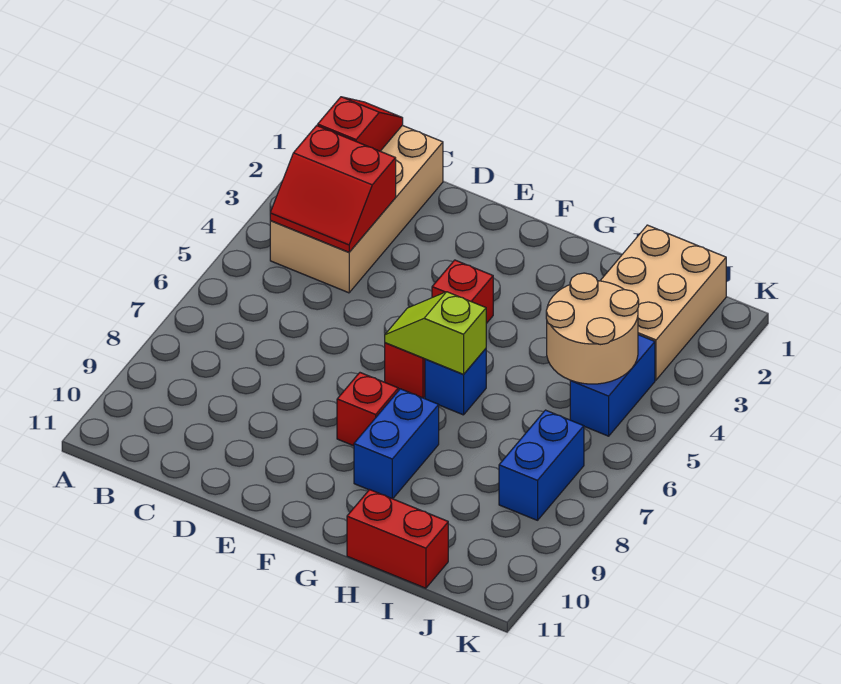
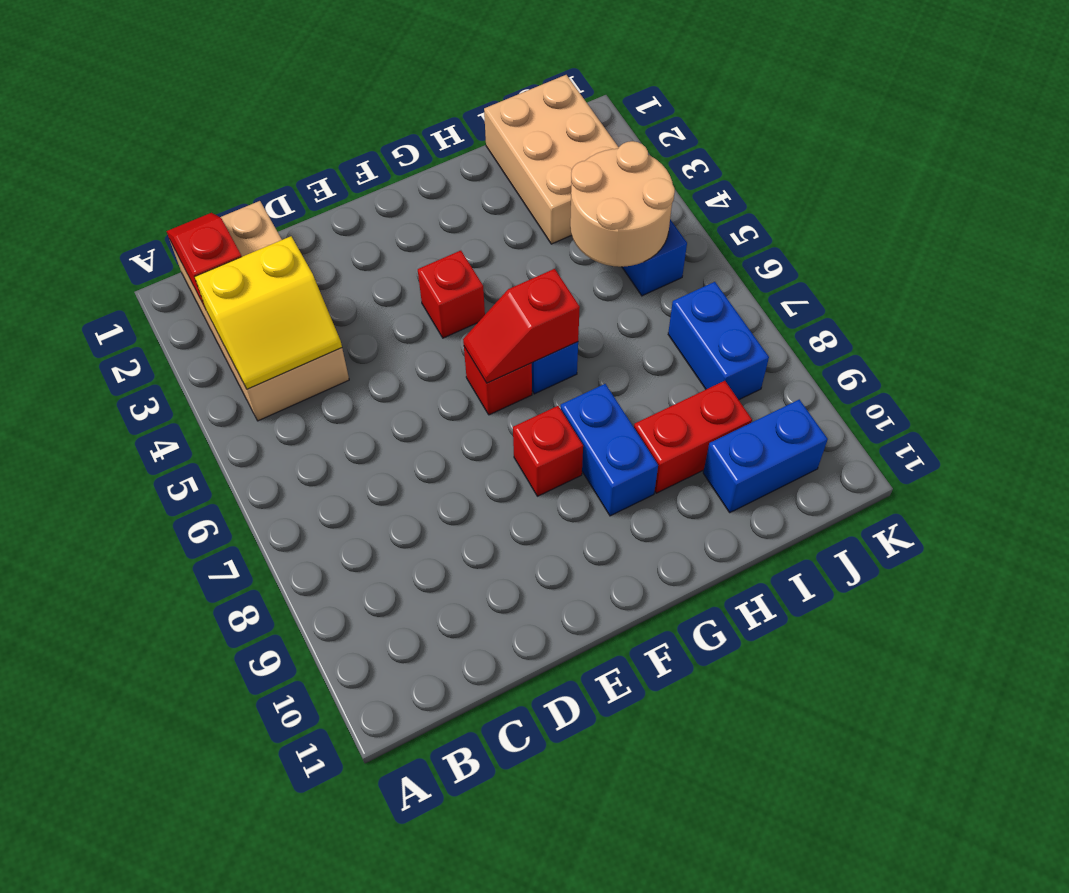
red slope B3:C4 level 2 top 3 -> yellow slope B3:C4 level 2 top 3
lime slope F6:G6 level 2 top G -> red slope F6:G6 level 2 top G
red brick H11:I11 level 1 -> red brick H9:I9 level 1
none -> blue brick I10:J10 level 1

